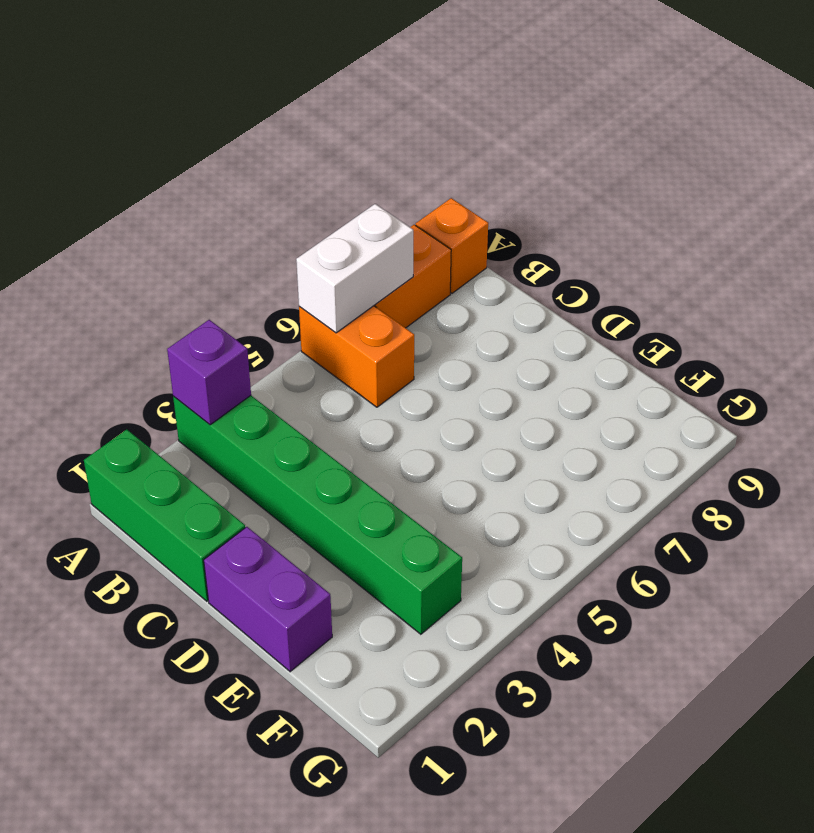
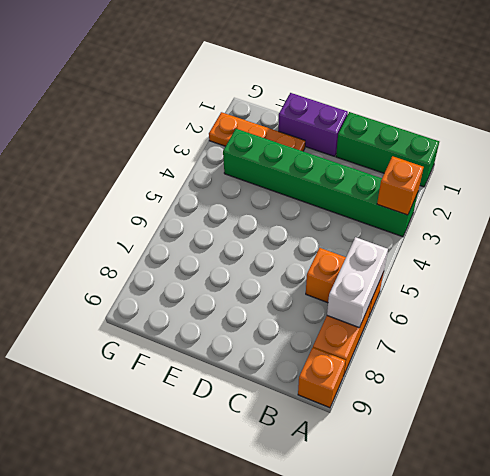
purple brick A3 level 2 -> orange brick A3 level 2
none -> orange plate E2:G2 level 1

